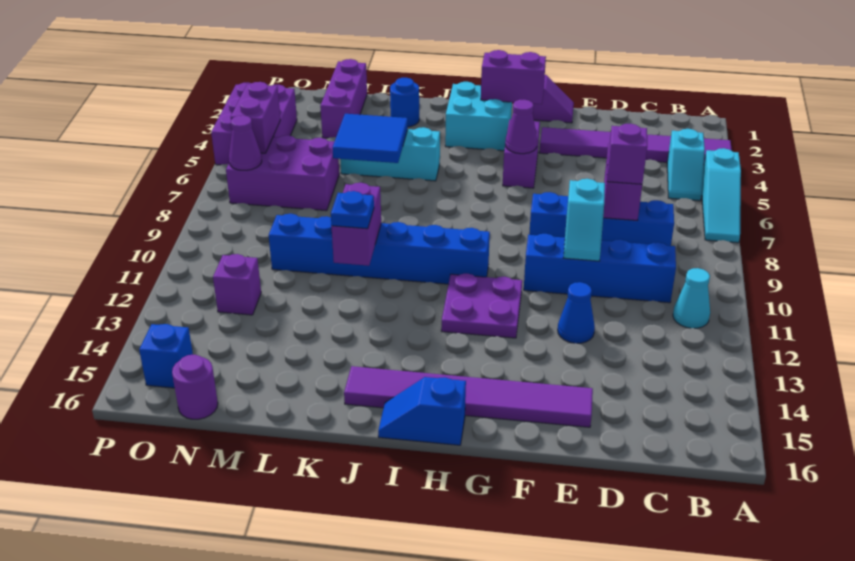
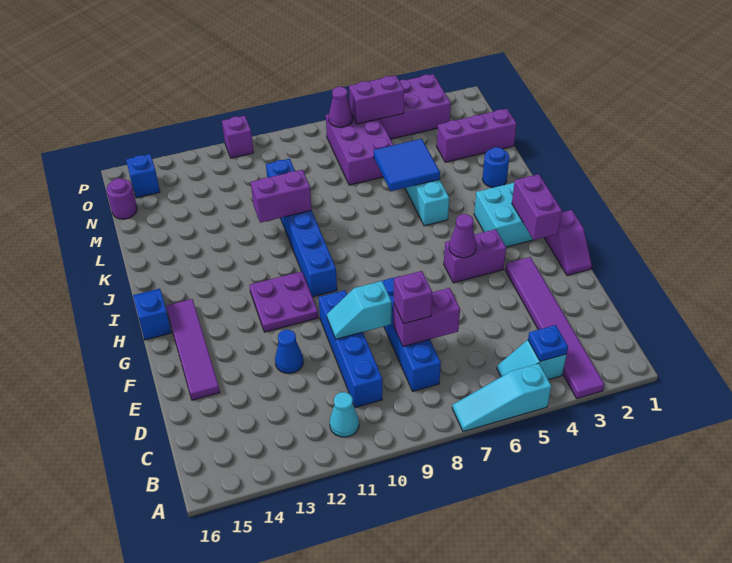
purple tile E15:J15 level 1 -> purple tile E15:H15 level 1
blue plate K11 level 3 -> blue plate B4 level 2
purple brick N12 level 1 -> purple brick P11 level 1

